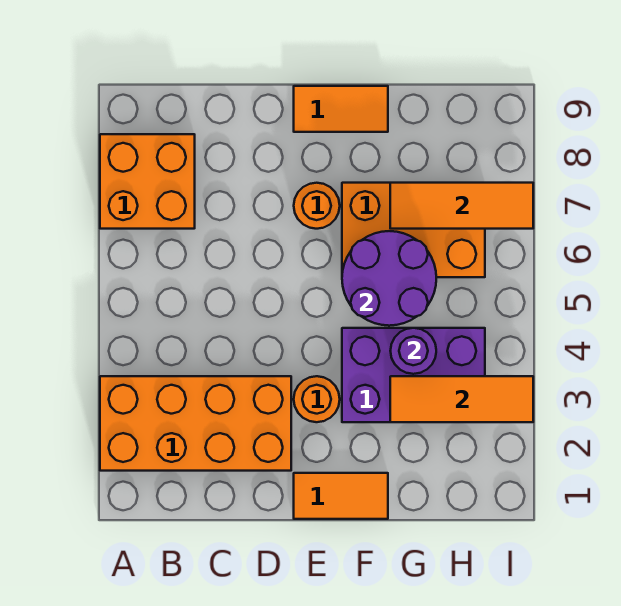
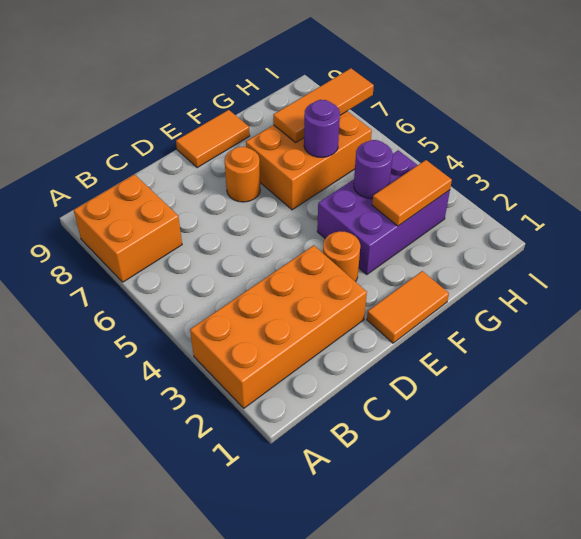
purple round brick F5:G6 level 2 -> purple round brick G6 level 2
orange tile G3:I3 level 2 -> orange tile G3:H3 level 2

